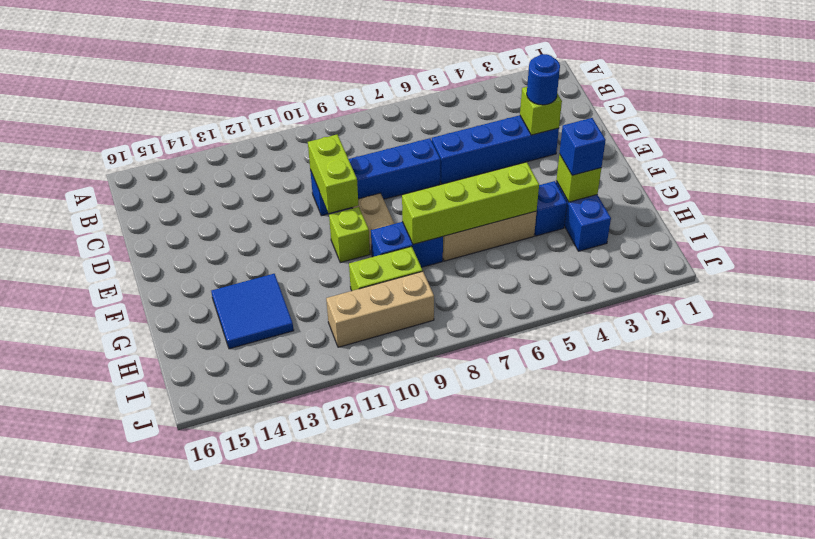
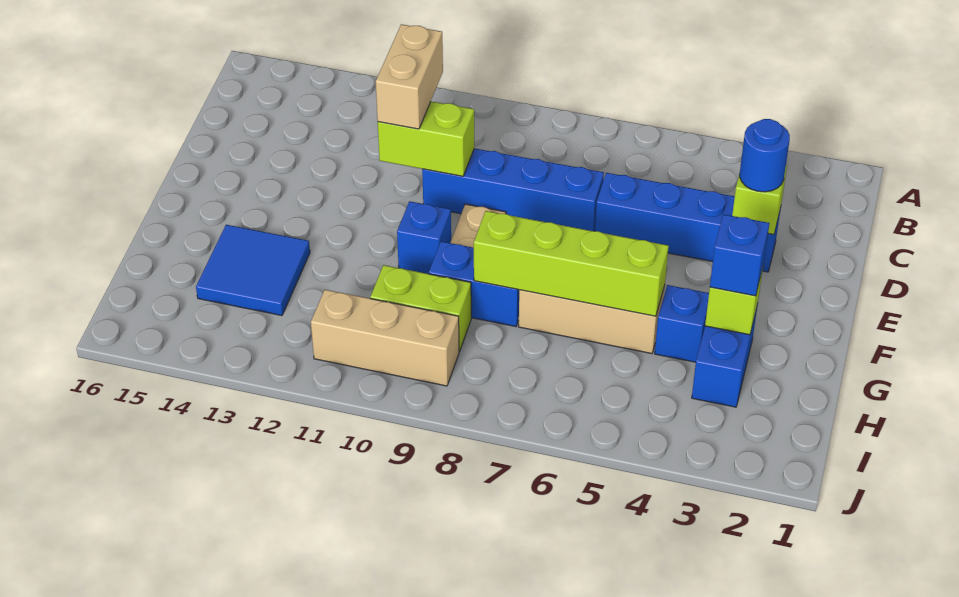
none -> tan brick C11:D11 level 3
lime brick D10:E10 level 2 -> lime brick D10:D11 level 2
lime brick F10 level 1 -> blue brick F10 level 1

